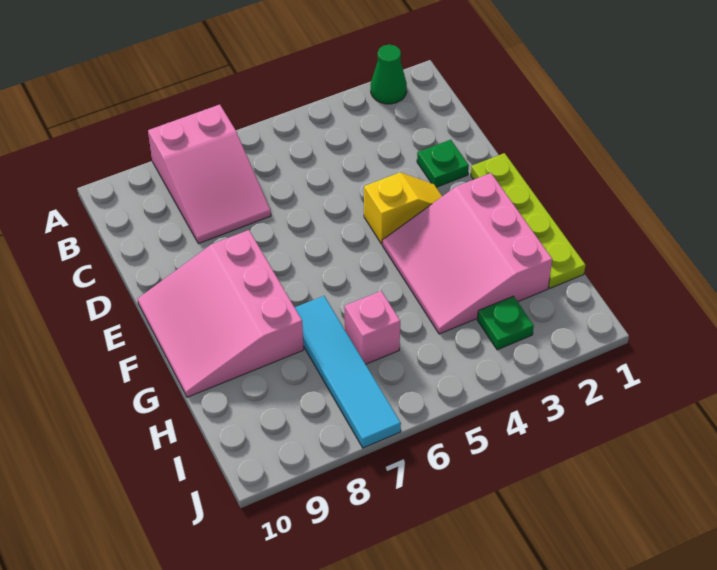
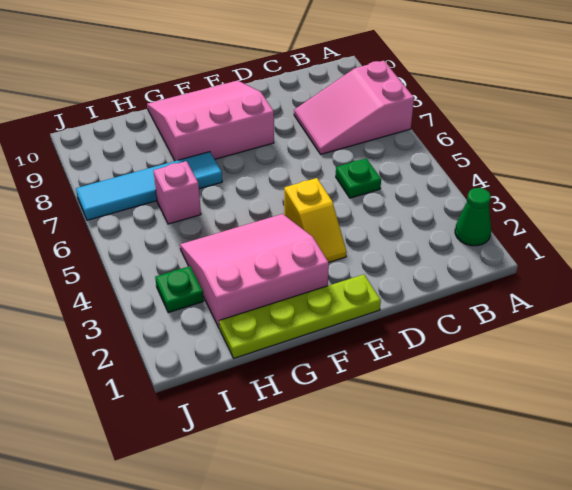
green plate D2 level 1 -> green plate C5 level 1

